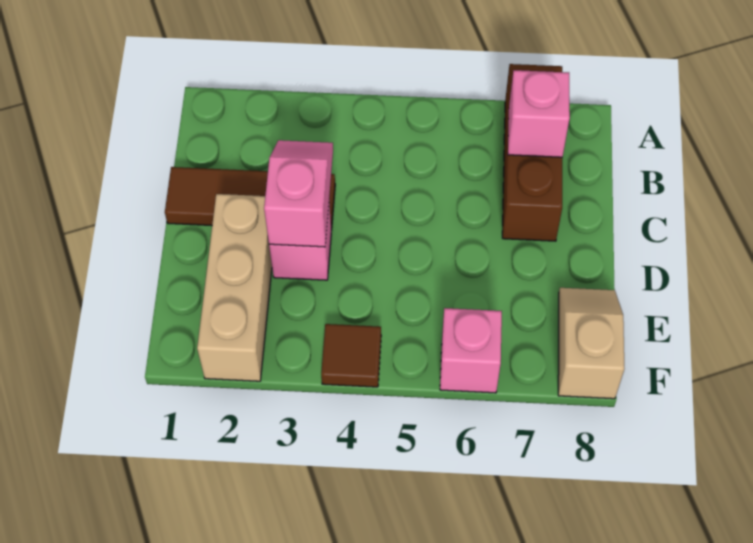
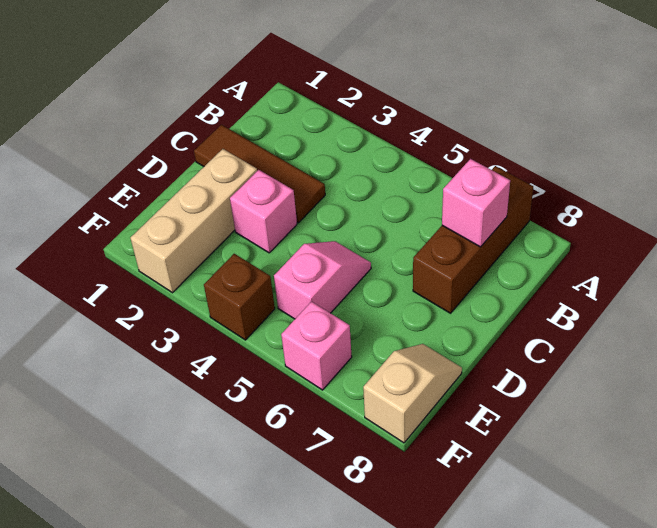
pink slope C3:D3 level 2 top D -> pink slope D5:E5 level 1 top E
brown tile F4 level 1 -> brown brick F4 level 1

